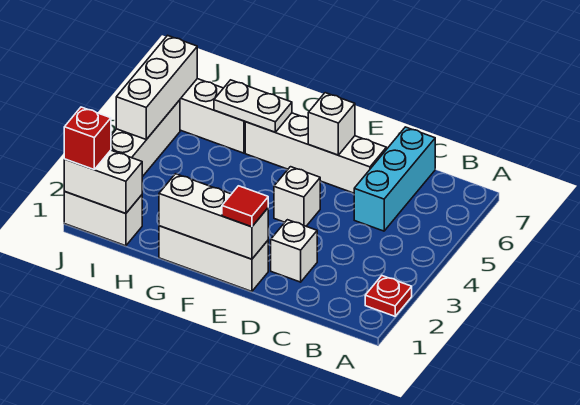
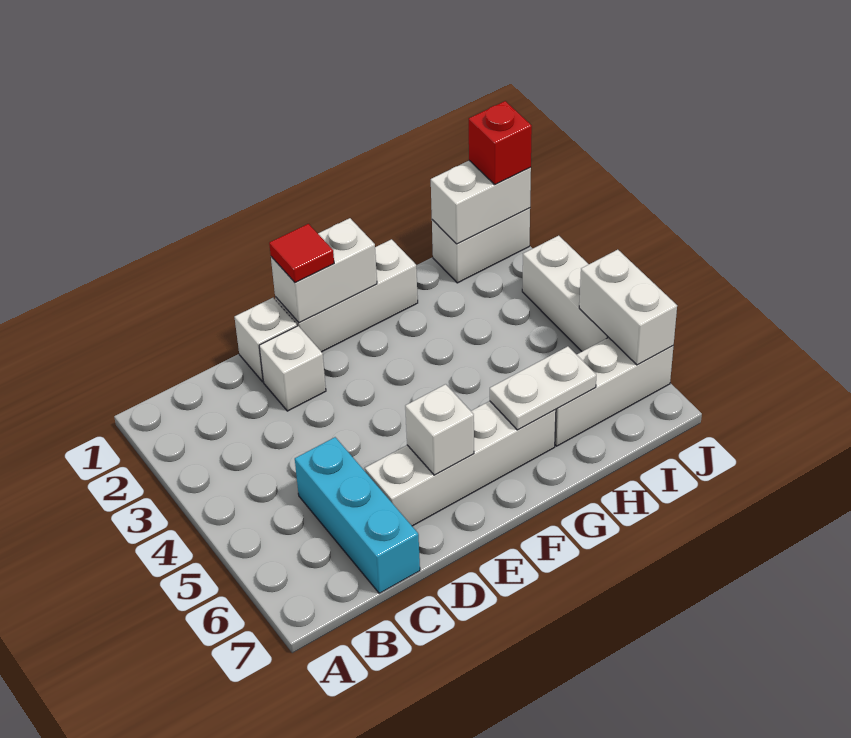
red plate A2 level 1 -> none
white brick E1:G1 level 2 -> white brick E1:F1 level 2
white brick E4 level 1 -> white brick D1 level 1
white brick J4:J6 level 2 -> white brick J5:J6 level 2

